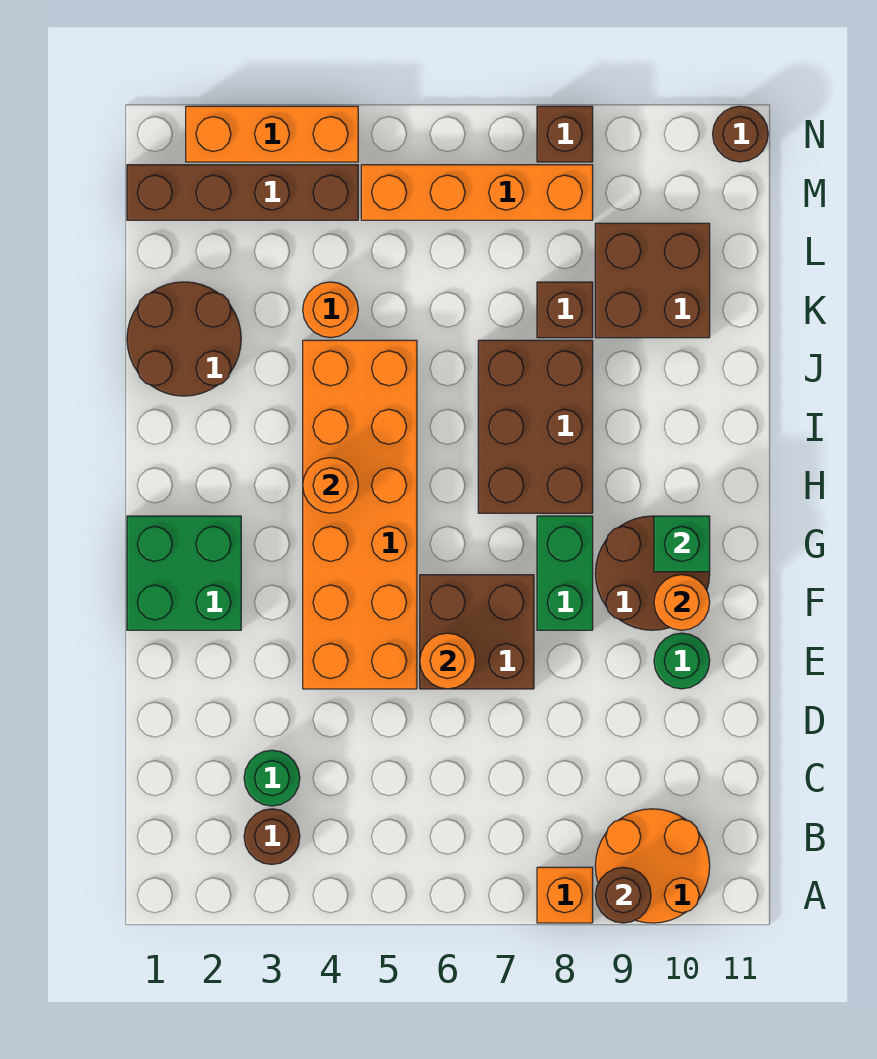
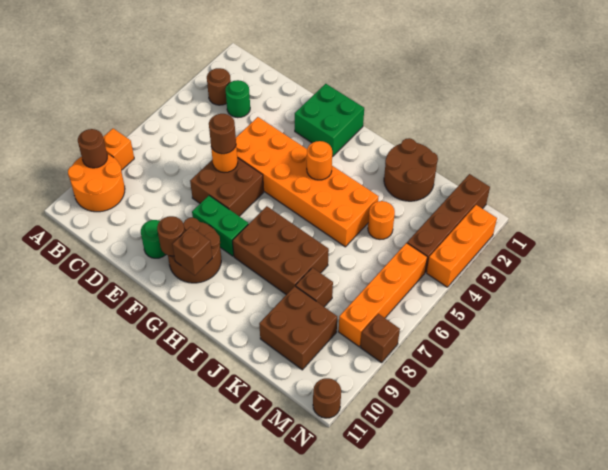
none -> brown round brick E6 level 3
orange round brick F10 level 2 -> brown round brick F10 level 2
green brick G10 level 2 -> brown brick G10 level 2

